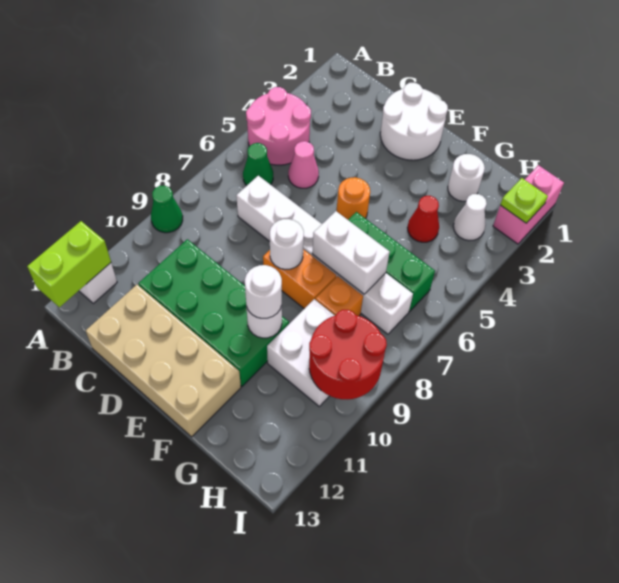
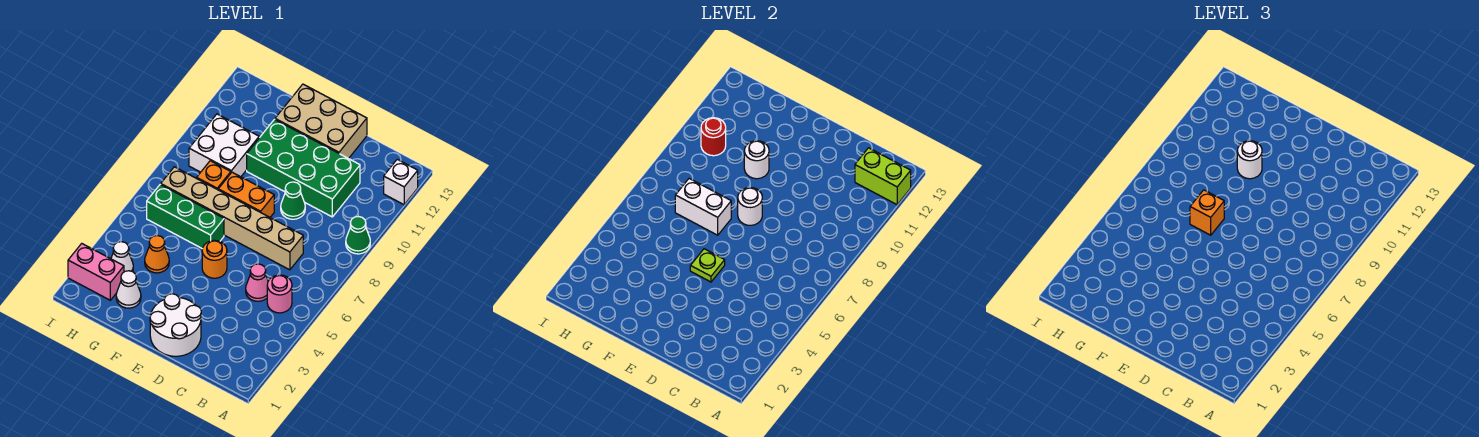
pink round brick A4:B5 level 1 -> pink round brick B5 level 1
lime brick A12:A13 level 2 -> lime brick A12:B12 level 2
green cone B6 level 1 -> green cone D9 level 1
white brick C7:H7 level 1 -> tan brick C7:H7 level 1
tan brick C12:F13 level 1 -> tan brick D12:F13 level 1
none -> orange brick F7 level 3
white round brick G2 level 1 -> white cone G2 level 1
red cone G4 level 1 -> orange cone G4 level 1
red round brick H9:I10 level 2 -> red round brick H10 level 2
pink brick I1:I2 level 1 -> pink brick H2:I2 level 1
lime plate I2 level 2 -> lime plate E5 level 2

